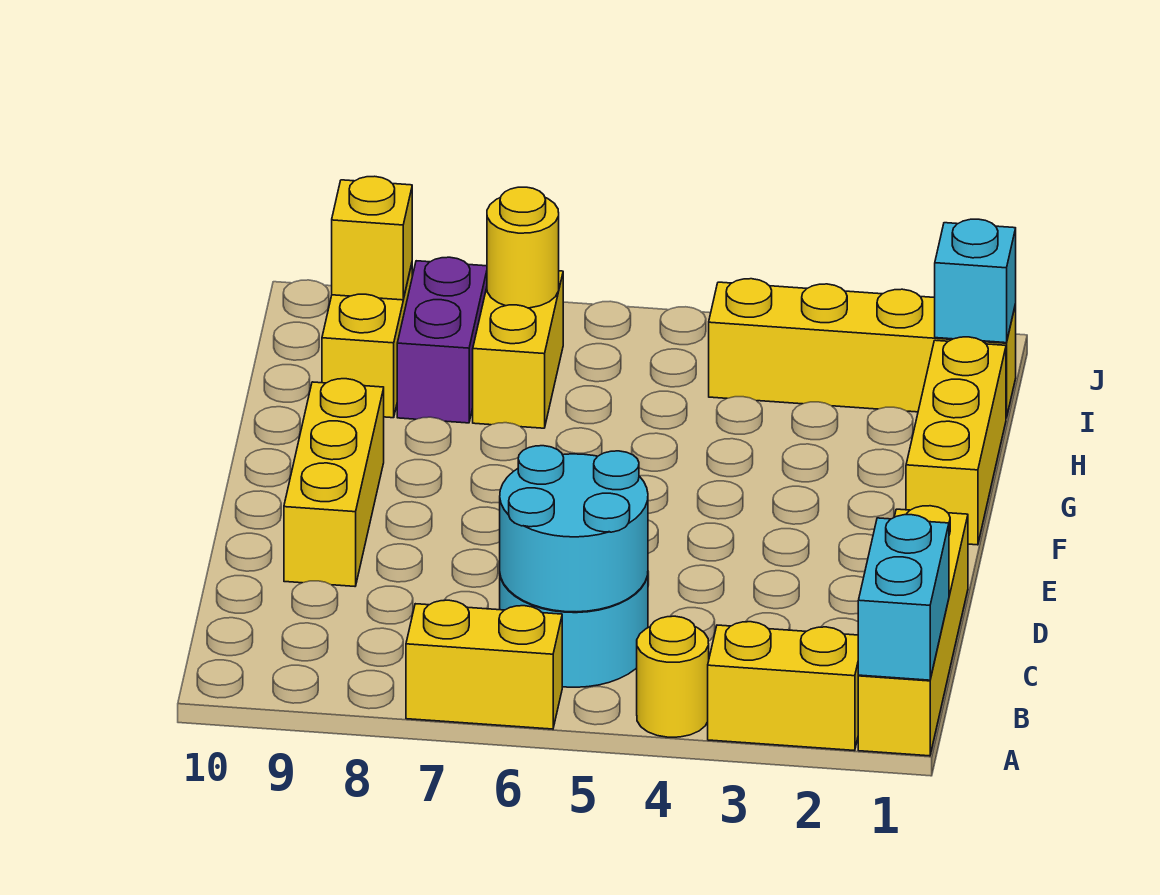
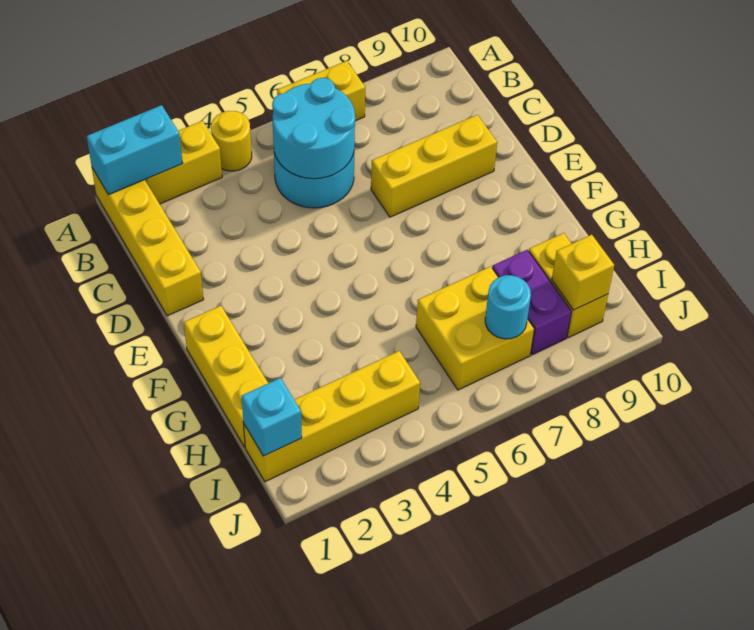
cyan brick A1:B1 level 2 -> cyan brick A1:A2 level 2
yellow brick D9:F9 level 1 -> yellow brick D7:D9 level 1
yellow brick H7:I7 level 1 -> yellow brick H6:I7 level 1
yellow round brick I7 level 2 -> cyan round brick I7 level 2

